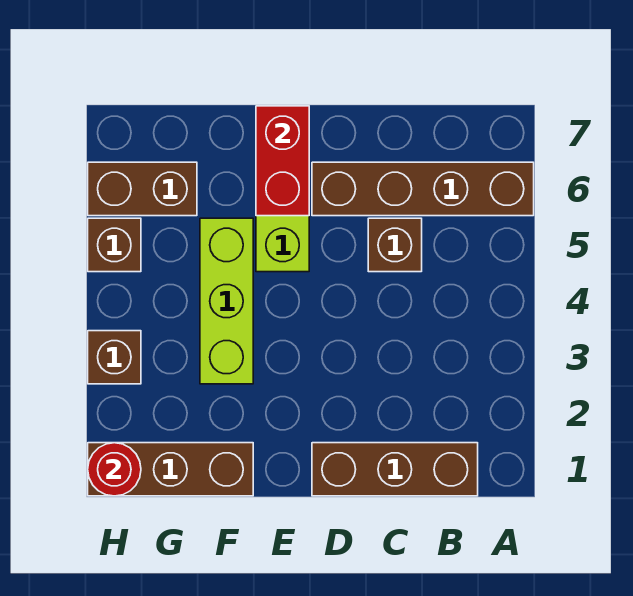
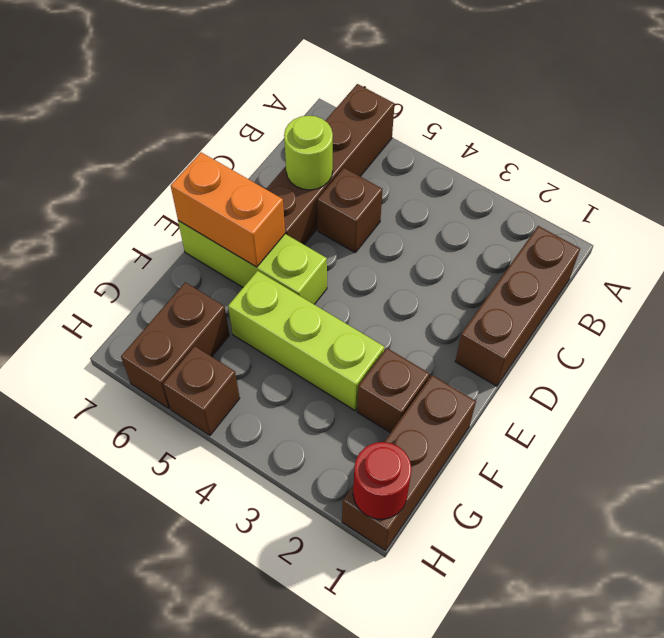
none -> lime round brick C6 level 2
red brick E6:E7 level 2 -> orange brick E6:E7 level 2
brown brick H3 level 1 -> brown brick F2 level 1

